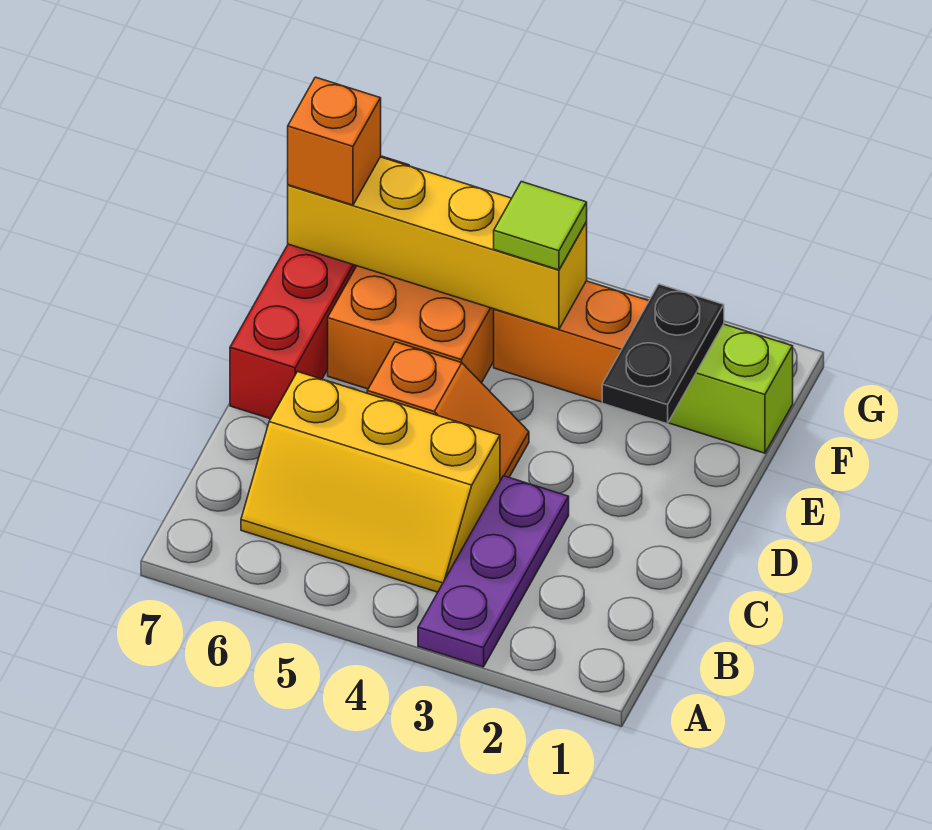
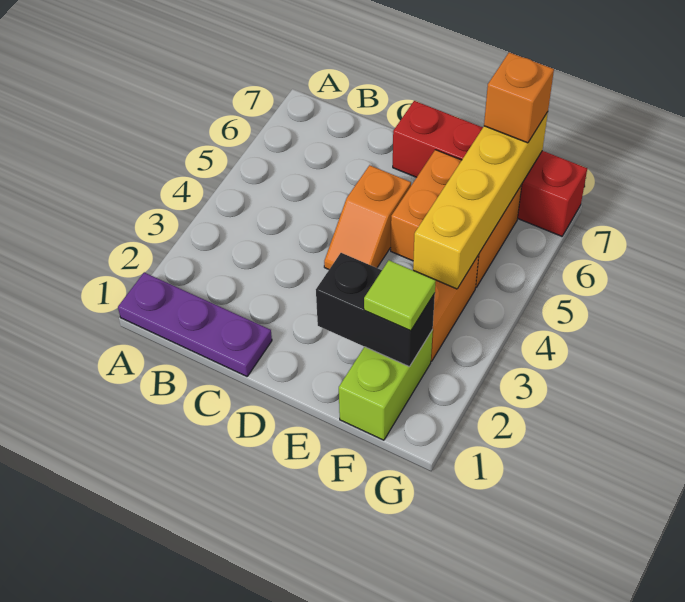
purple plate A3:C3 level 1 -> purple plate A1:C1 level 1
yellow slope B4:C6 level 1 top C -> none
black plate E2:F2 level 2 -> black brick E2:F2 level 2
lime tile F4 level 3 -> lime tile F2 level 3

